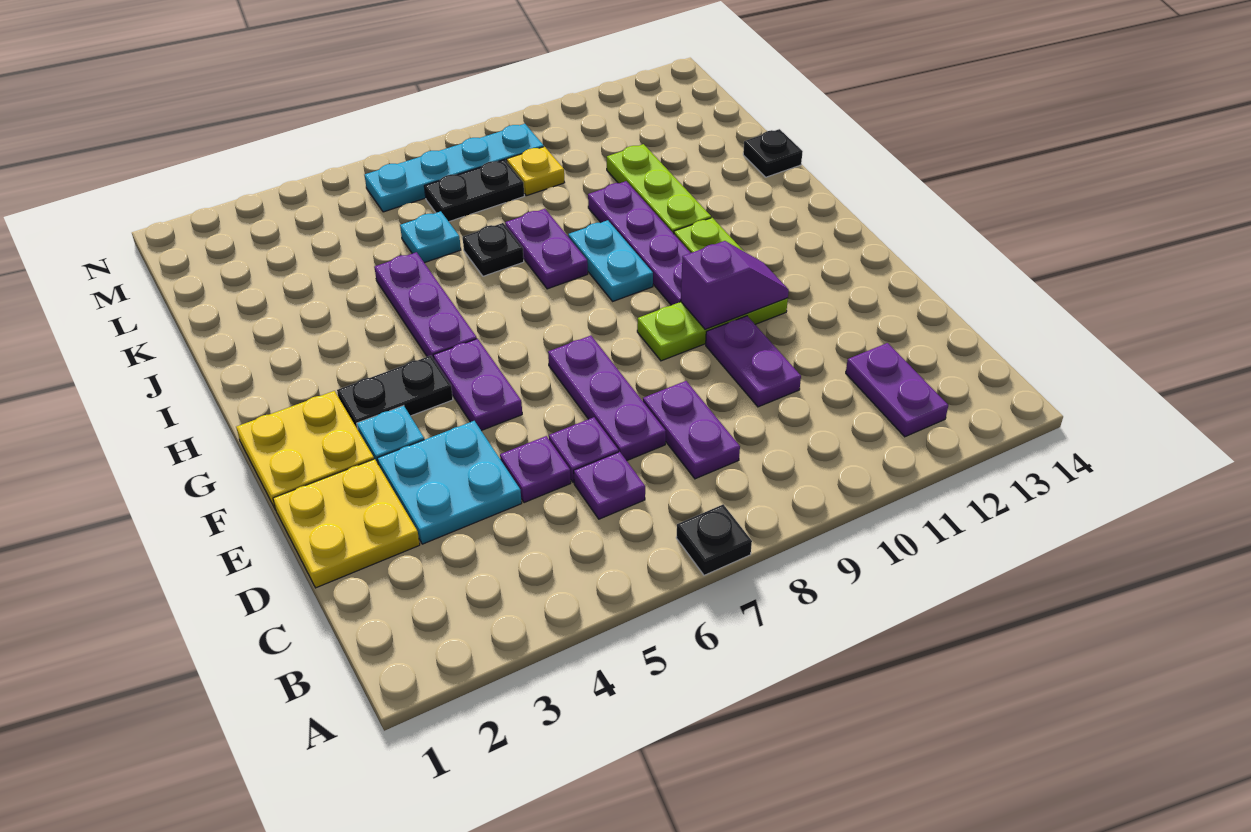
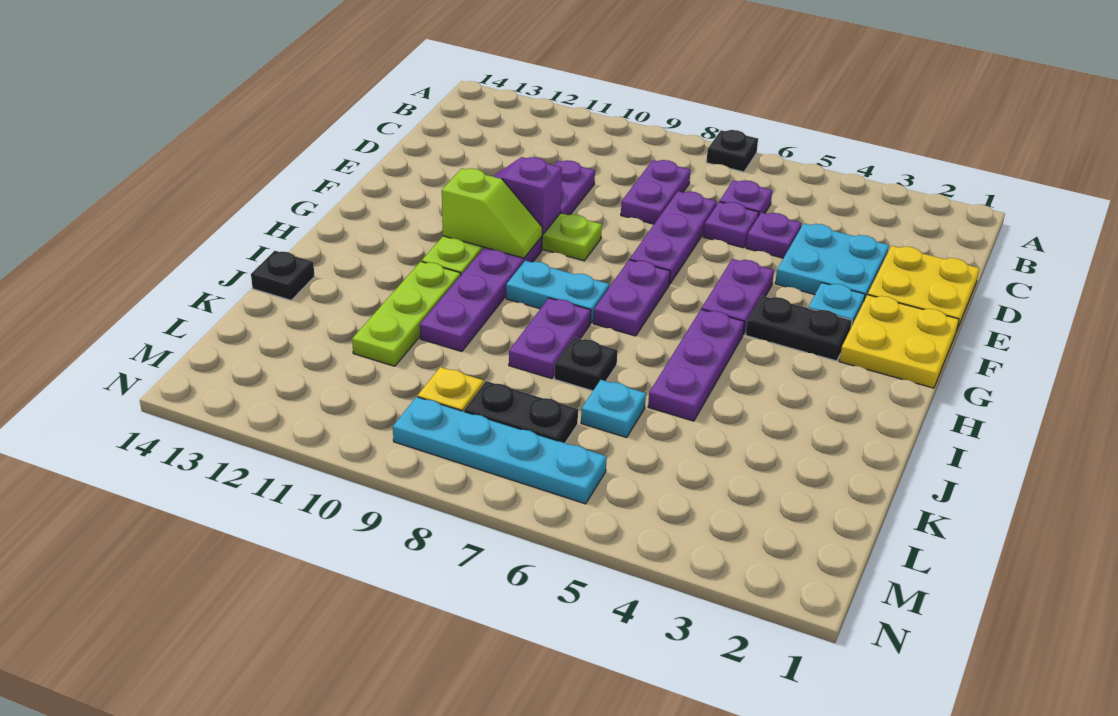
purple plate B12:C12 level 1 -> purple plate G7:H7 level 1
none -> lime slope G10:G11 level 2 top 11
cyan plate H9:I9 level 1 -> cyan plate H8:H9 level 1

